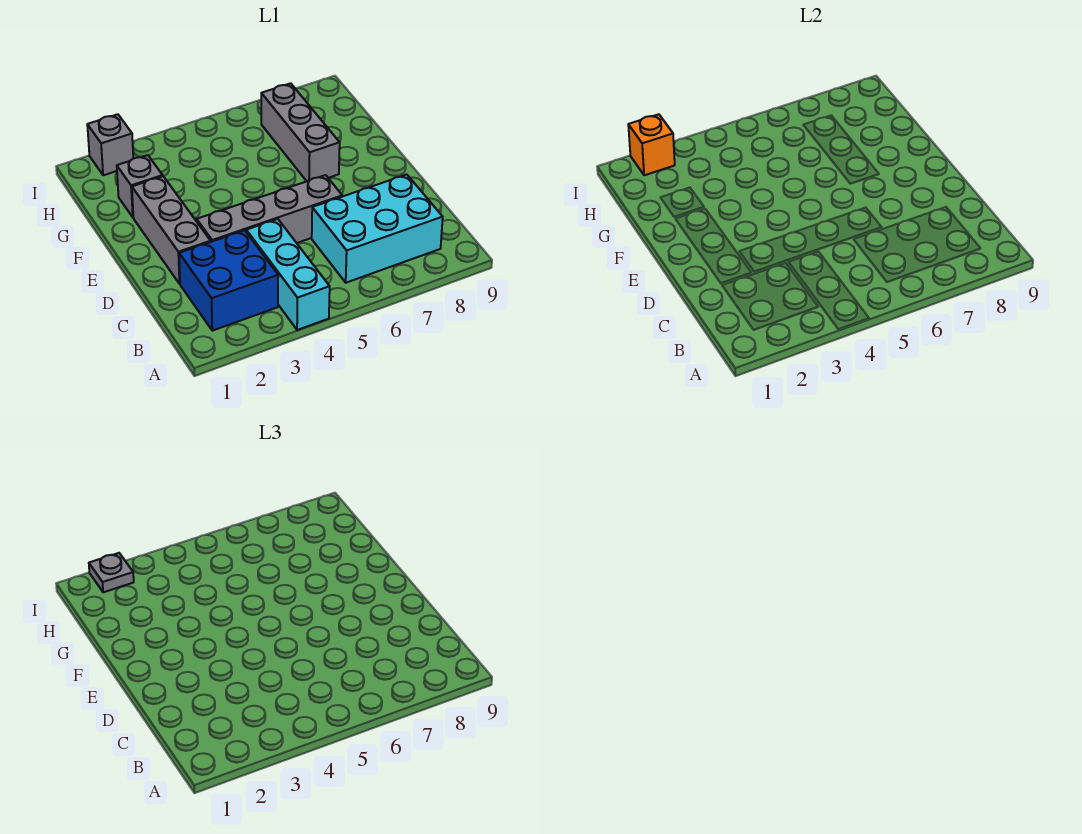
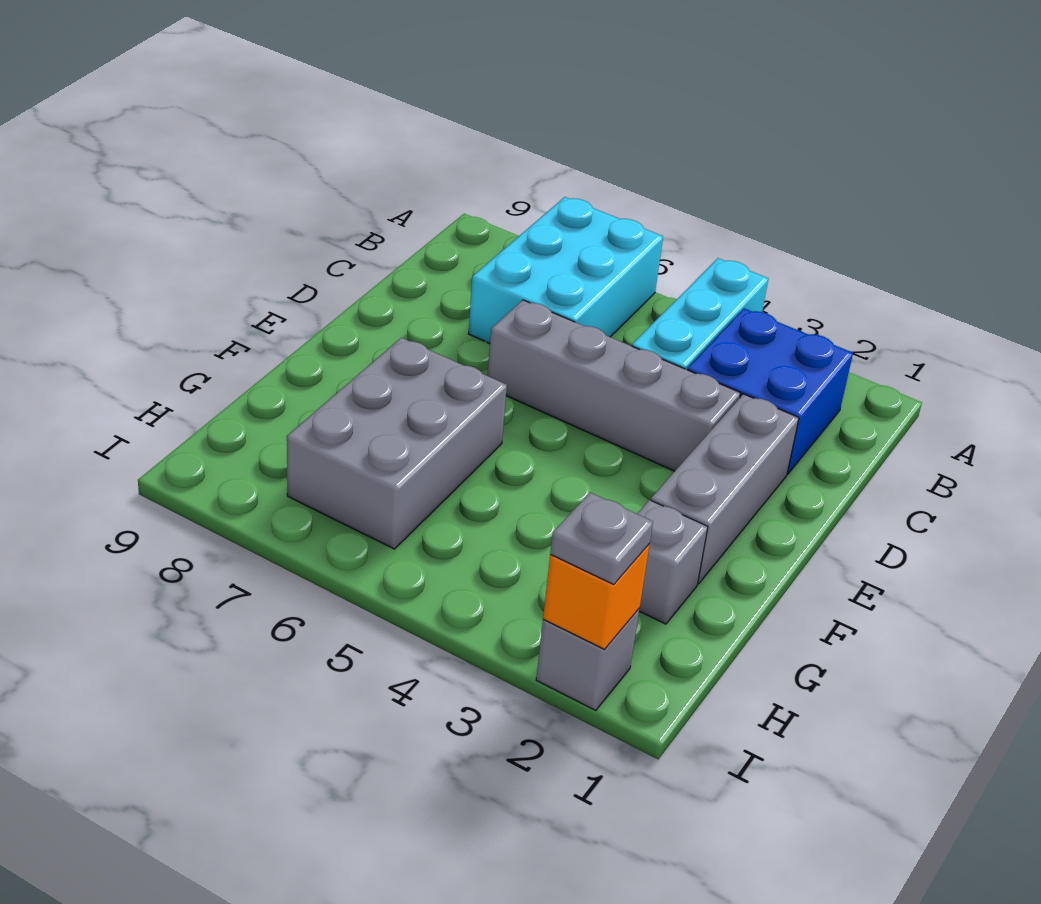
cyan brick B6:C8 level 1 -> cyan brick A6:C7 level 1
grey brick F7:H7 level 1 -> grey brick F6:H7 level 1

